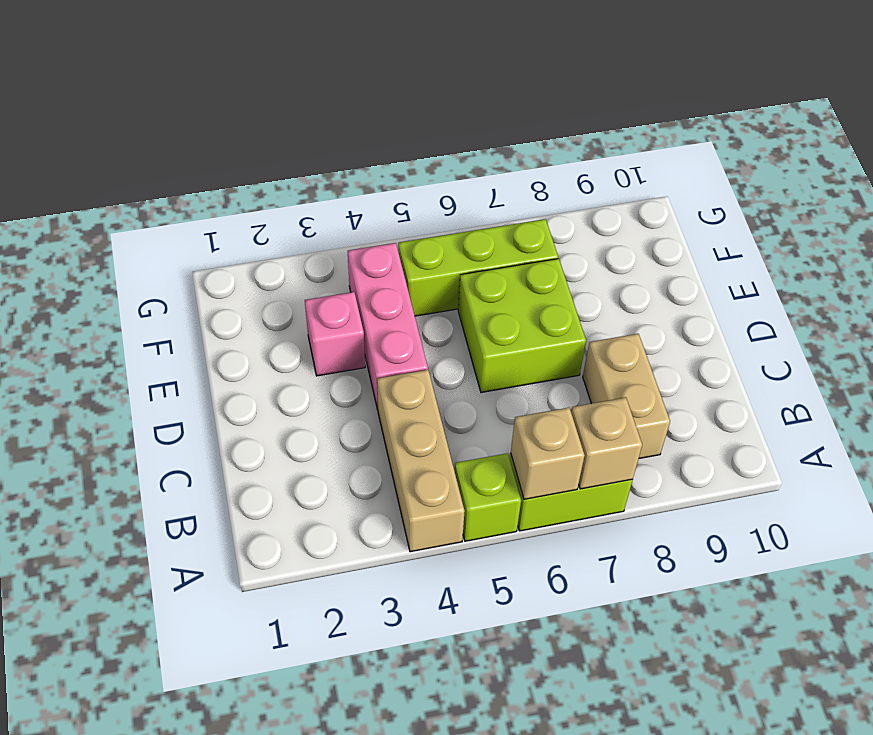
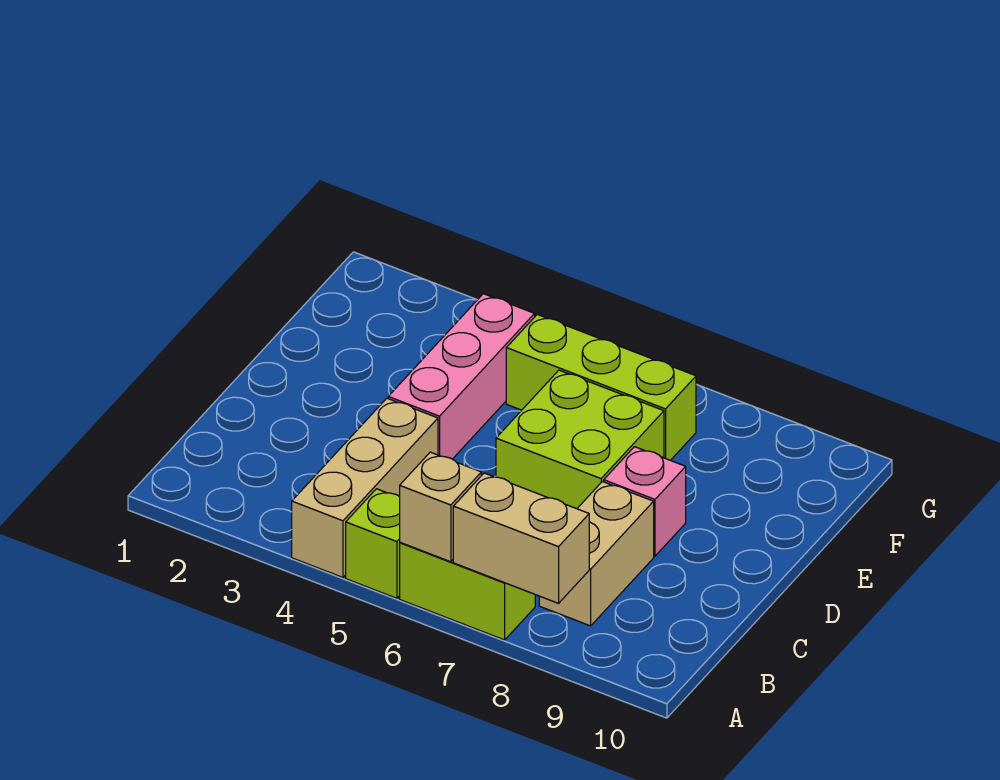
tan brick A7 level 2 -> tan brick A7:A8 level 2
pink brick E3 level 1 -> pink brick D8 level 1

